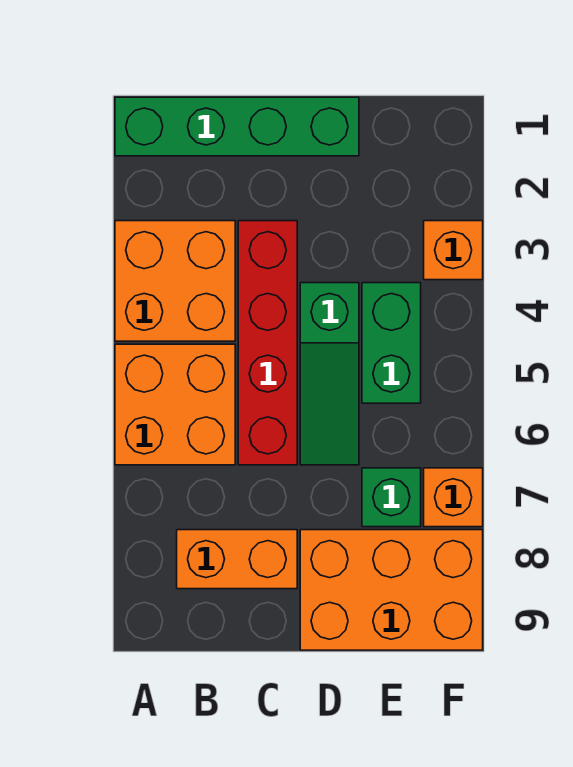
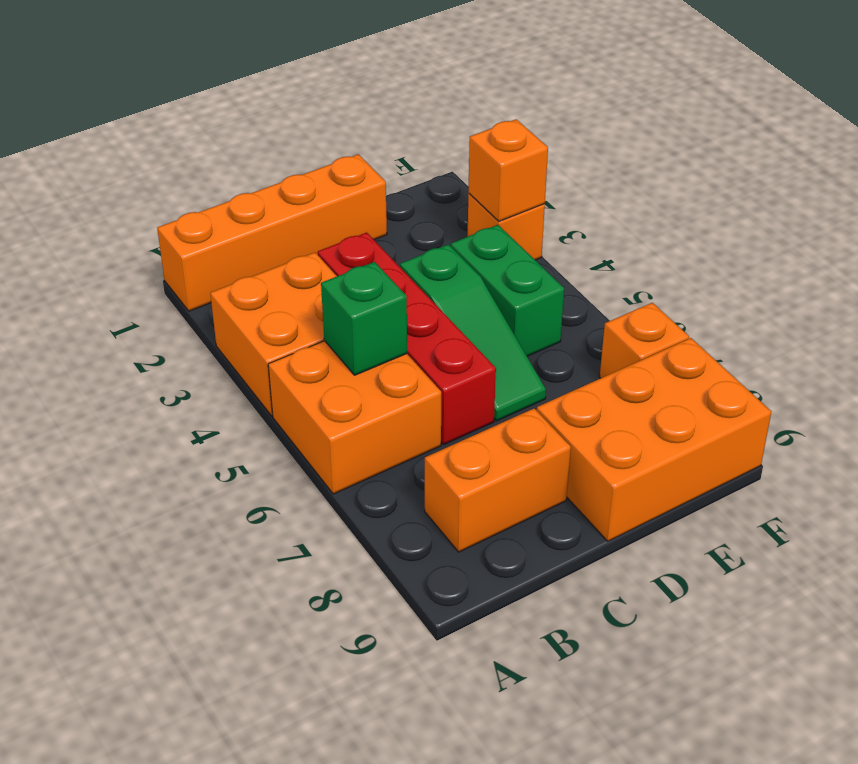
green brick A1:D1 level 1 -> orange brick A1:D1 level 1
green brick E7 level 1 -> green brick B5 level 2
none -> orange brick F3 level 2

